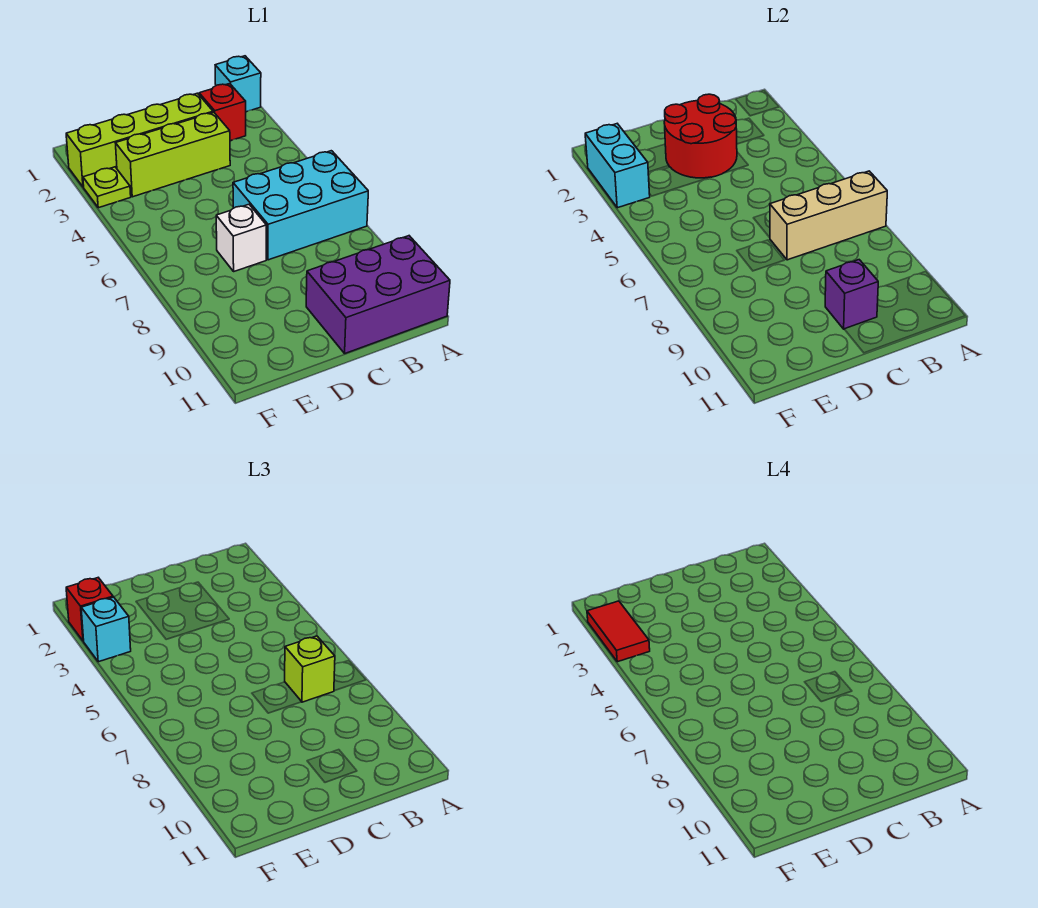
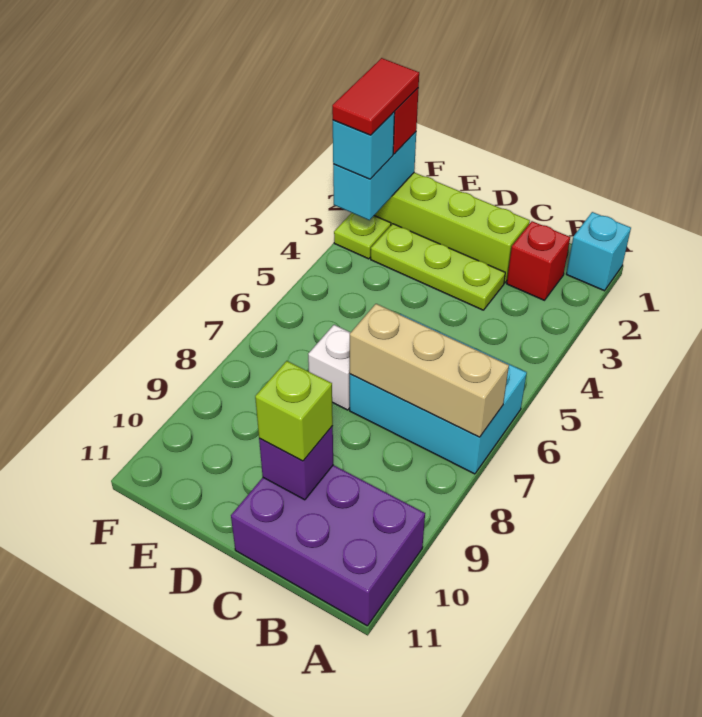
lime brick B7 level 3 -> lime brick C10 level 3
red round brick C2:D3 level 2 -> none
lime brick C3:E3 level 1 -> lime plate C3:E3 level 1

